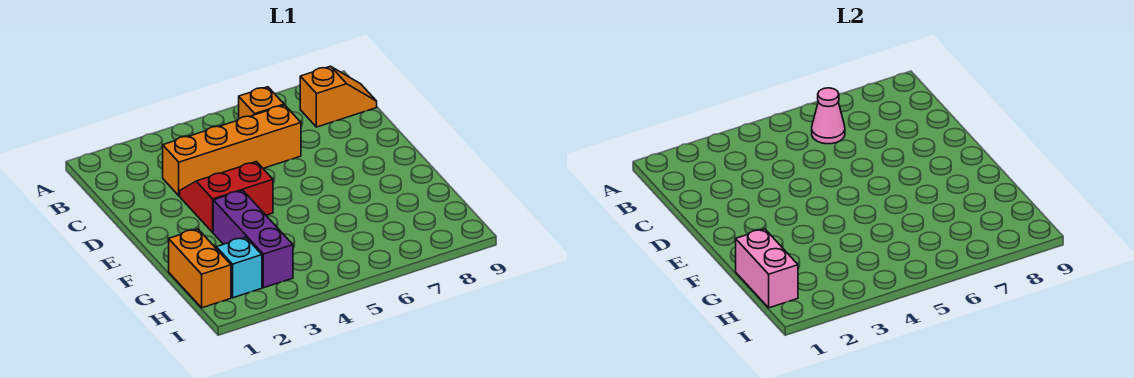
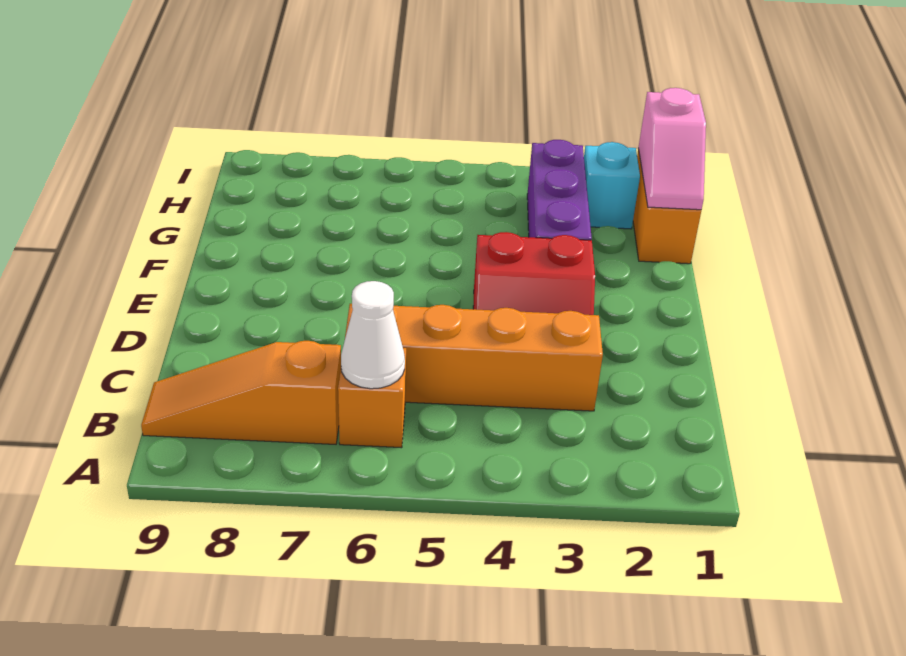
pink cone B6 level 2 -> white cone B6 level 2
orange slope B8:B9 level 1 top 8 -> orange slope B7:B9 level 1 top 7
pink brick G1:H1 level 2 -> pink slope G1:H1 level 2 top H

